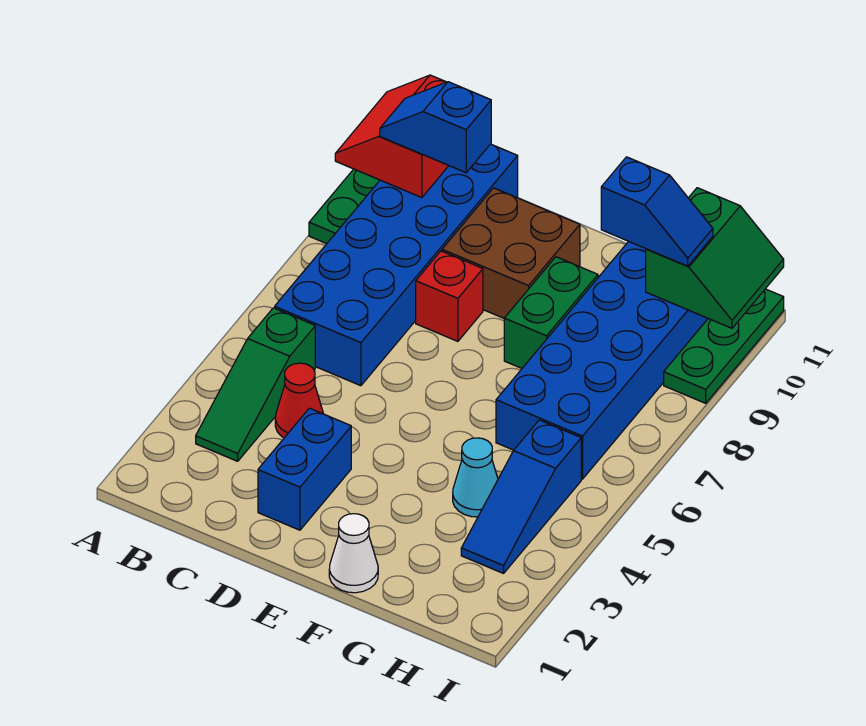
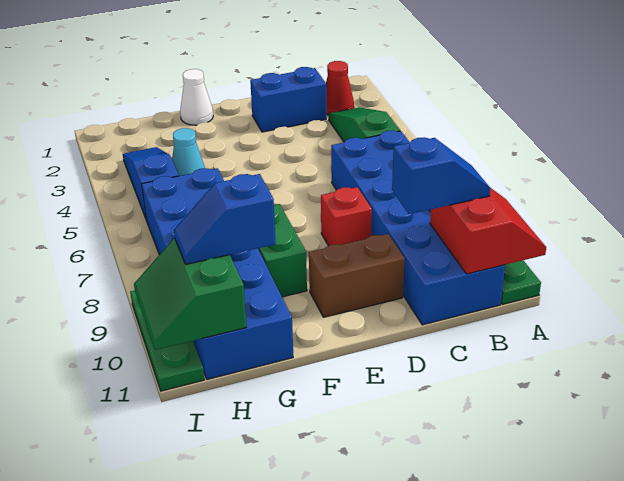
red cone C4 level 1 -> red cone B2 level 1
blue brick D2:D3 level 1 -> blue brick C2:D2 level 1
brown brick D9:E10 level 1 -> brown brick D10:E10 level 1

